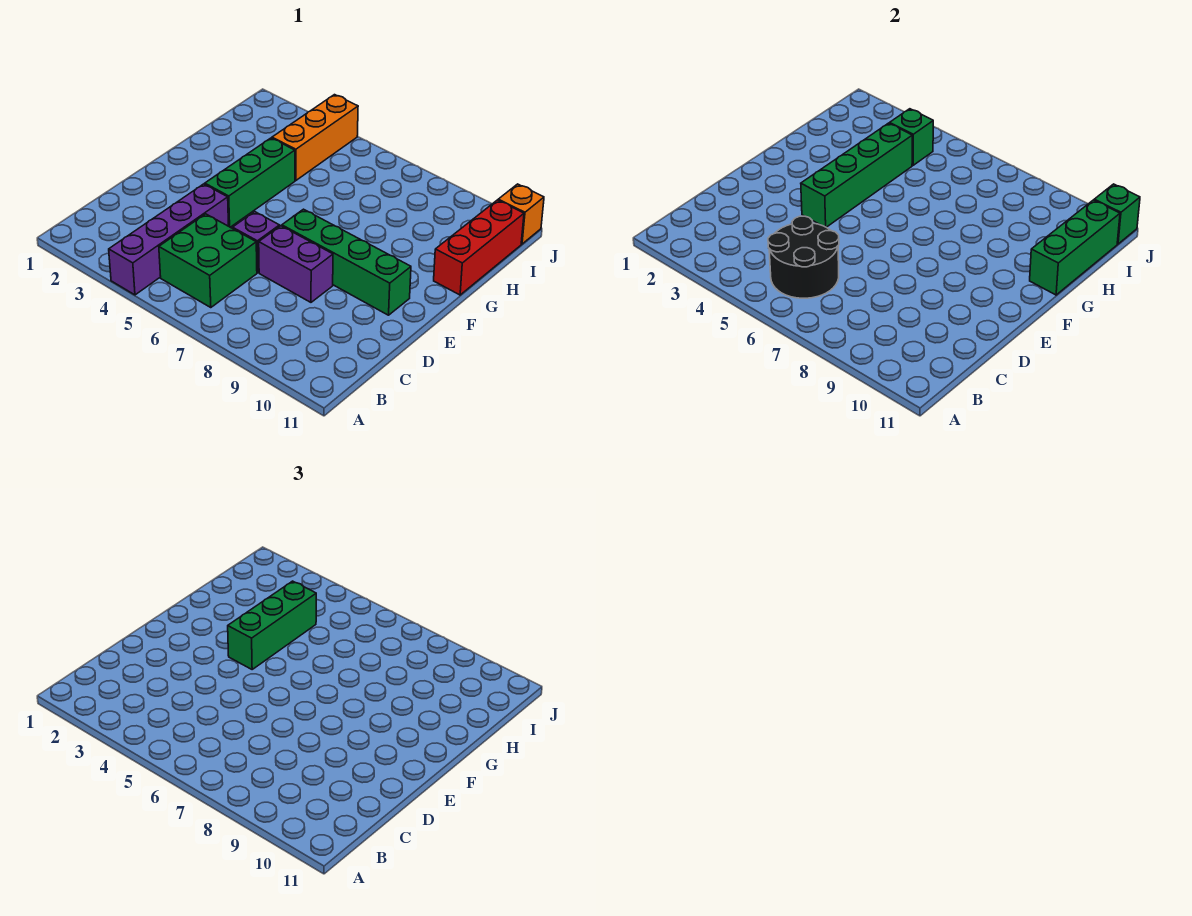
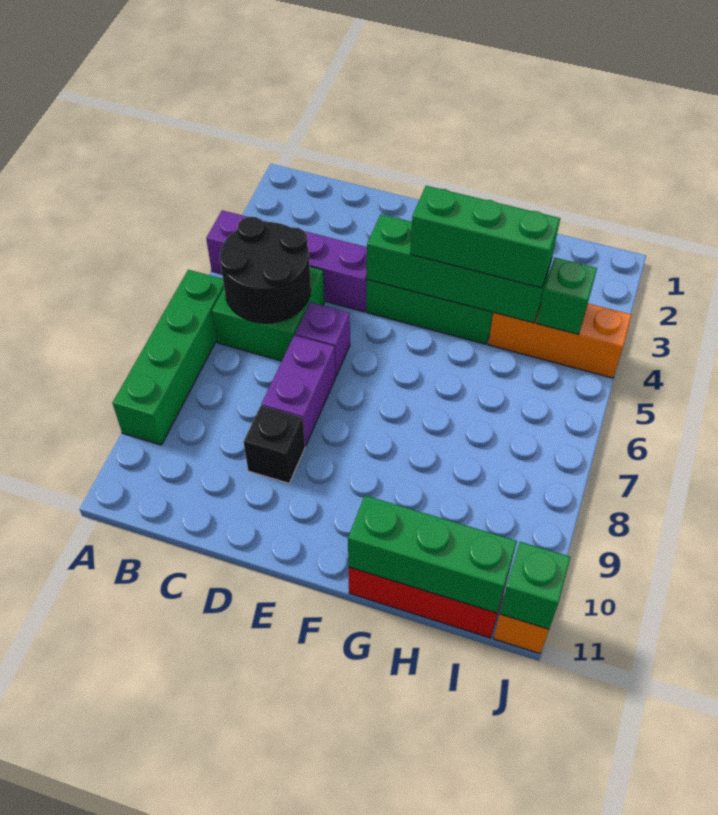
none -> black brick D9 level 1
green brick E7:E10 level 1 -> green brick A6:A9 level 1

